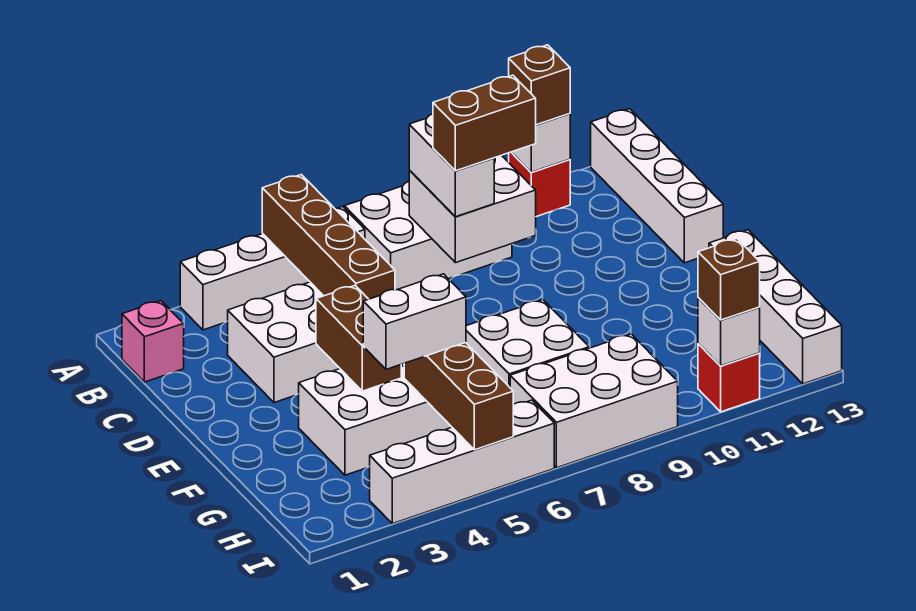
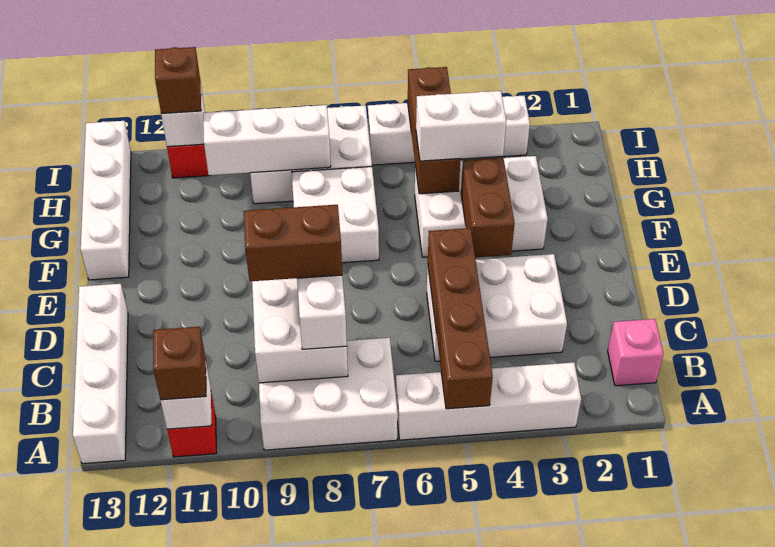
none -> white brick H8:H10 level 2

